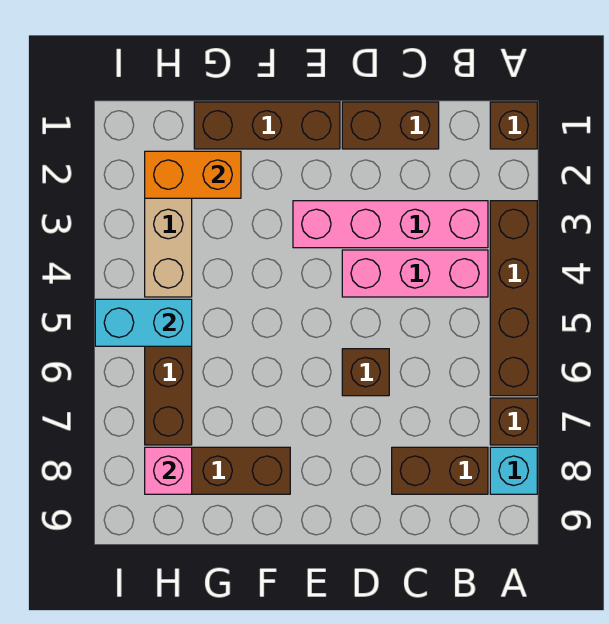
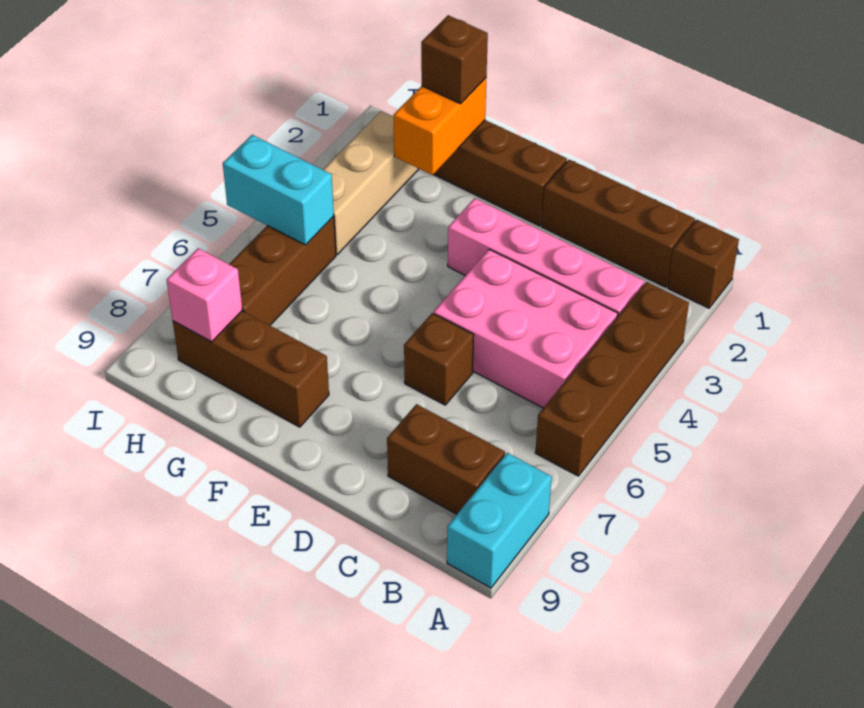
brown brick A7 level 1 -> brown brick G1 level 3
cyan brick A8 level 1 -> cyan brick A8:A9 level 1
pink brick B4:D4 level 1 -> pink brick B4:D5 level 1
brown brick C1:D1 level 1 -> brown brick B1:D1 level 1
orange brick G2:H2 level 2 -> orange brick G1:G2 level 2

